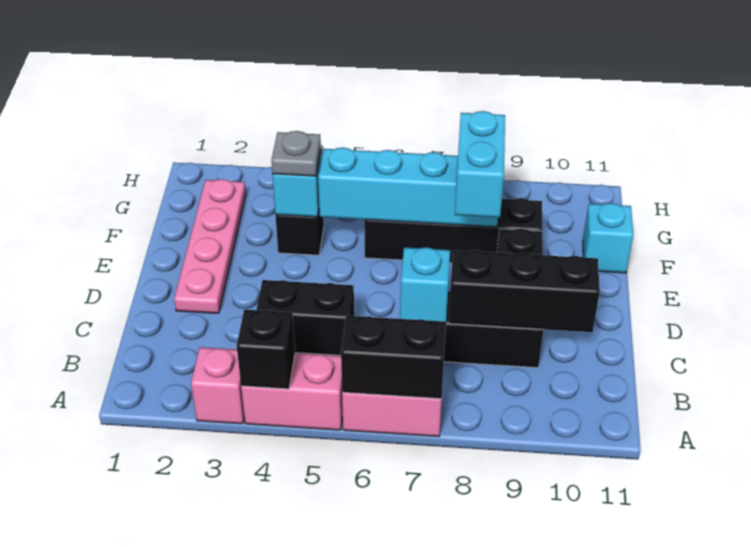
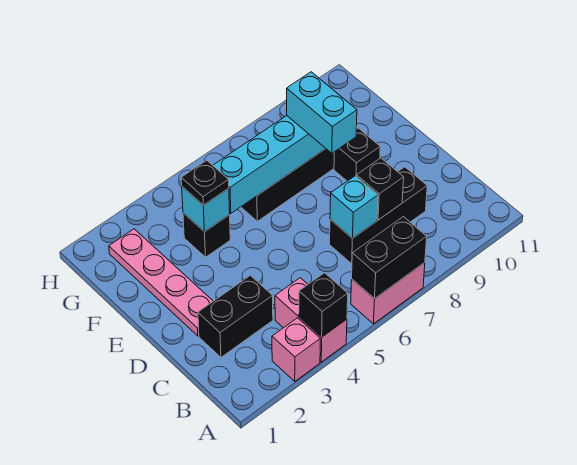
pink brick A4:A5 level 1 -> pink brick A4:B4 level 1
black brick C4:C5 level 1 -> black brick C2:C3 level 1
black brick C8:C10 level 2 -> black brick C8 level 2
grey plate F4 level 3 -> black plate F4 level 3
cyan brick F11 level 1 -> none

